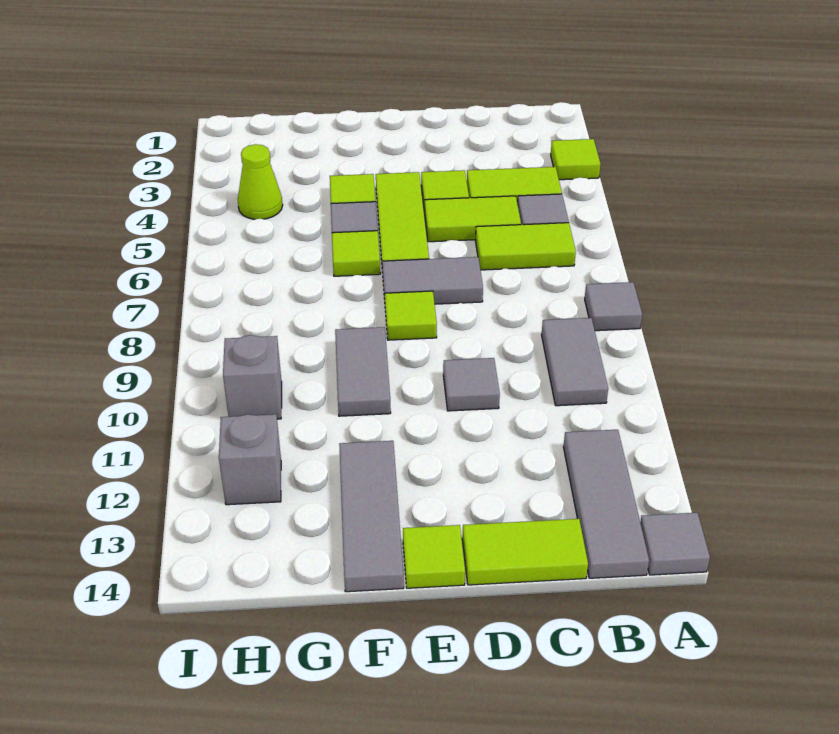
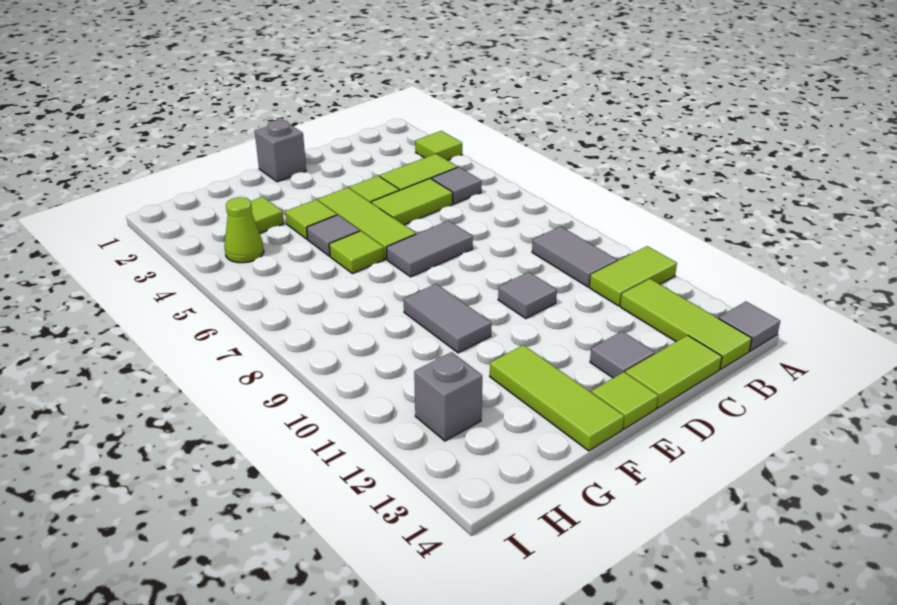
grey tile A8 level 1 -> grey tile D13 level 1
lime tile B6:C6 level 1 -> lime tile A11:B11 level 1
grey tile B12:B14 level 1 -> lime tile B12:B14 level 1
lime tile E8 level 1 -> lime tile G3 level 1
grey tile F12:F14 level 1 -> lime tile F12:F14 level 1
grey brick H10 level 1 -> grey brick E1 level 1

